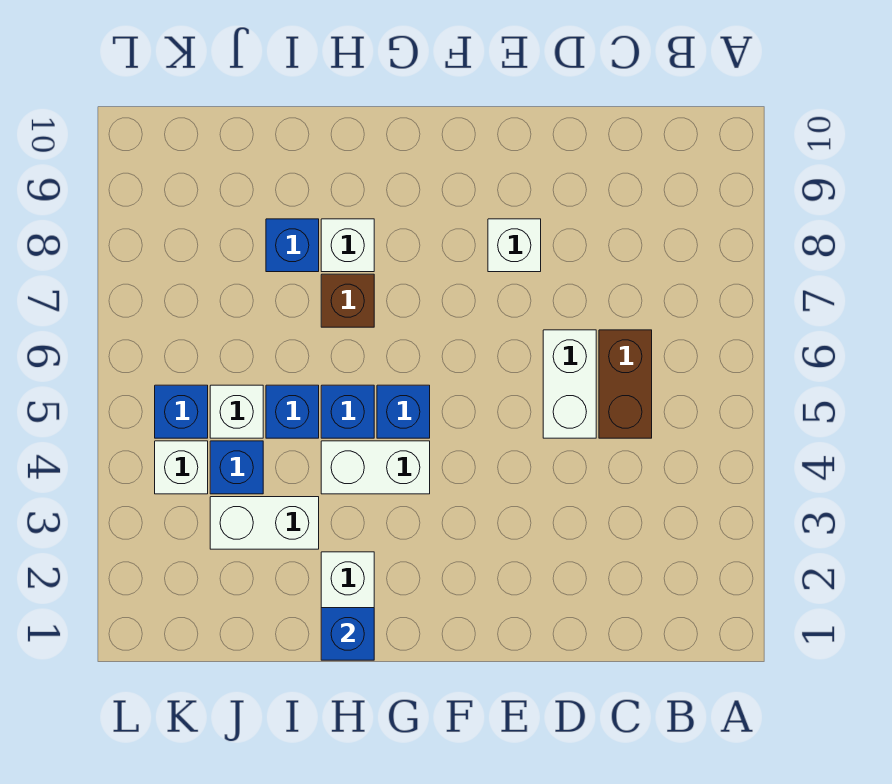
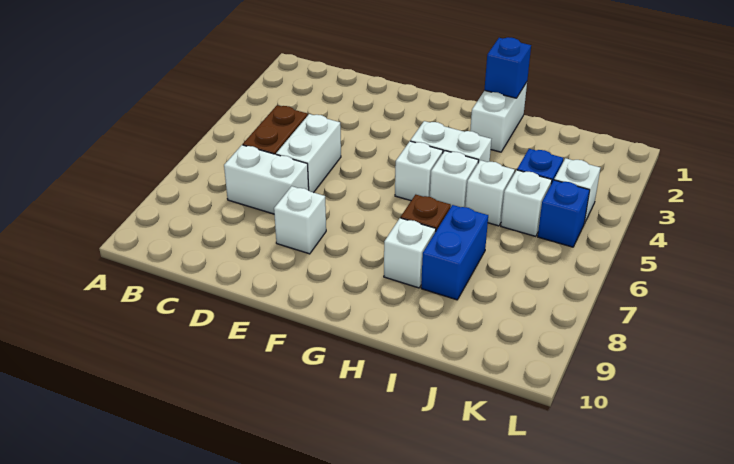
blue brick G5 level 1 -> white brick G5 level 1
blue brick H5 level 1 -> white brick H5 level 1
white brick I3:J3 level 1 -> white brick C7:D7 level 1
blue brick I5 level 1 -> white brick I5 level 1
blue brick I8 level 1 -> blue brick I7:I8 level 1

